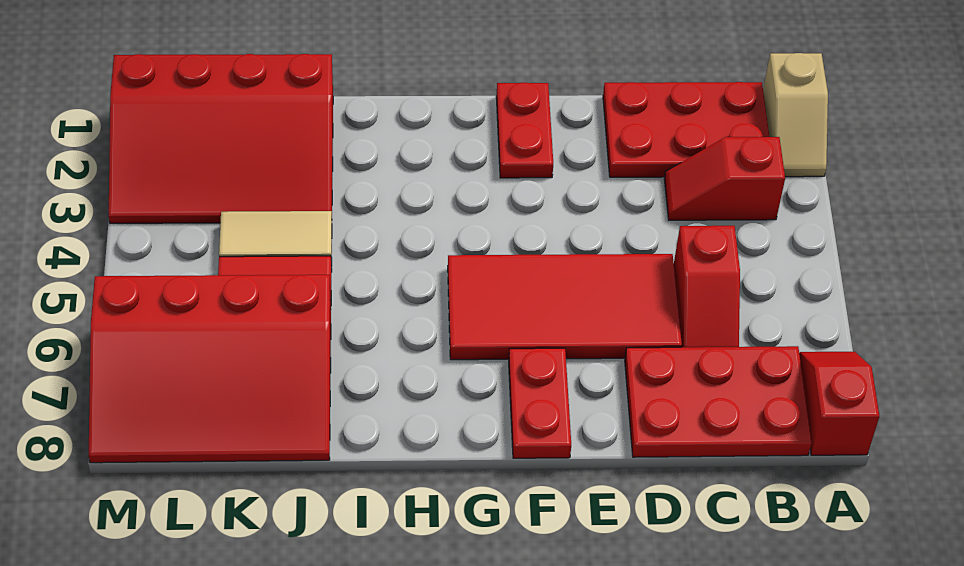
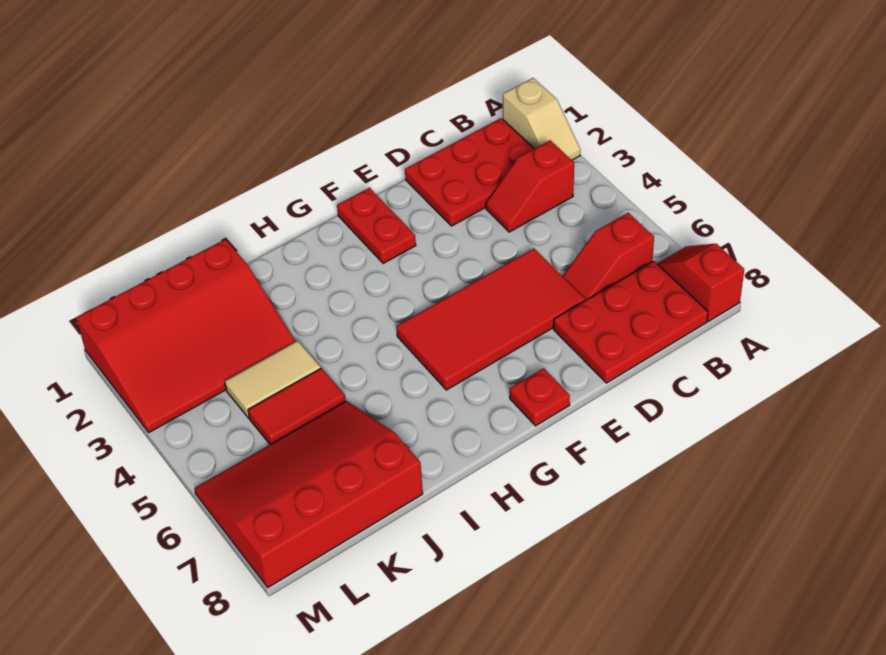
red slope C5:C6 level 1 top 5 -> red slope B6:C6 level 1 top B
red plate F7:F8 level 1 -> red plate F8 level 1
red slope J6:M8 level 1 top 6 -> red slope J6:M8 level 1 top 8

